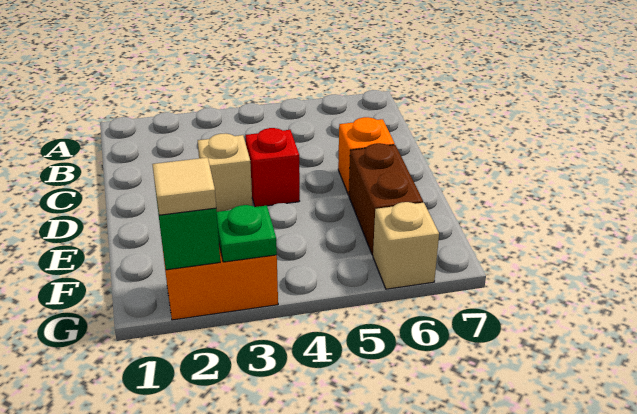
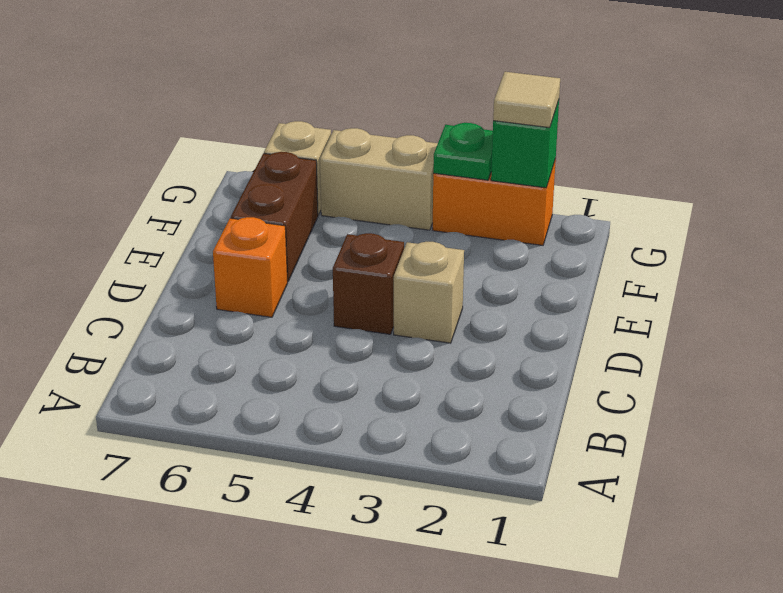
red brick D4 level 1 -> brown brick D4 level 1
none -> tan brick G4:G5 level 1

